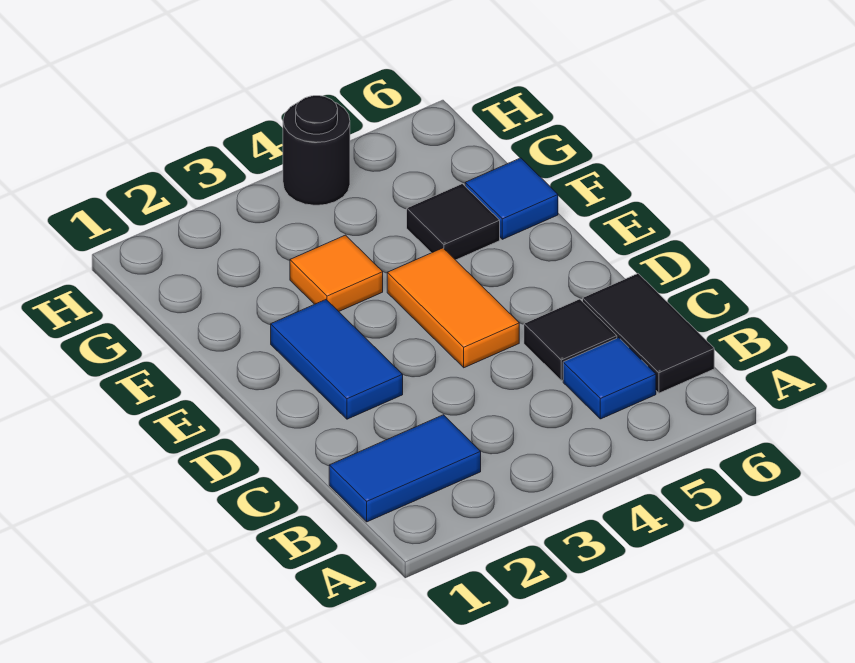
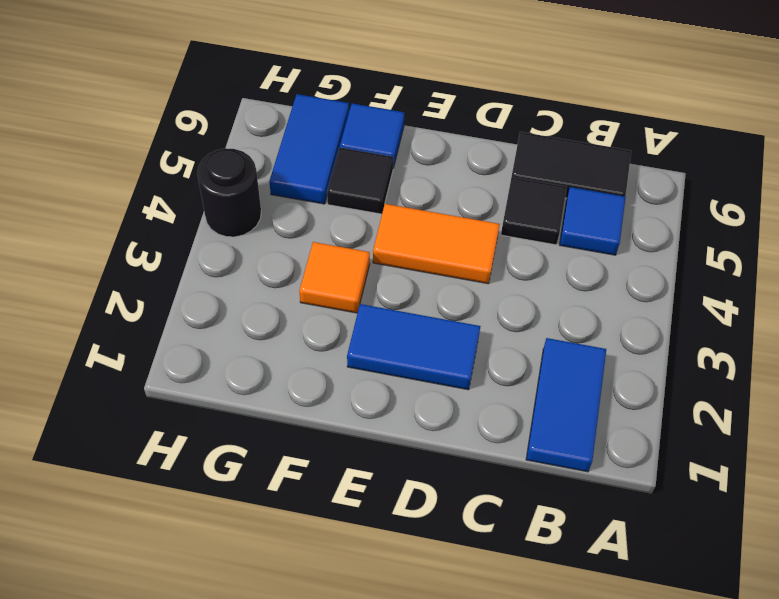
none -> blue tile G5:G6 level 1

